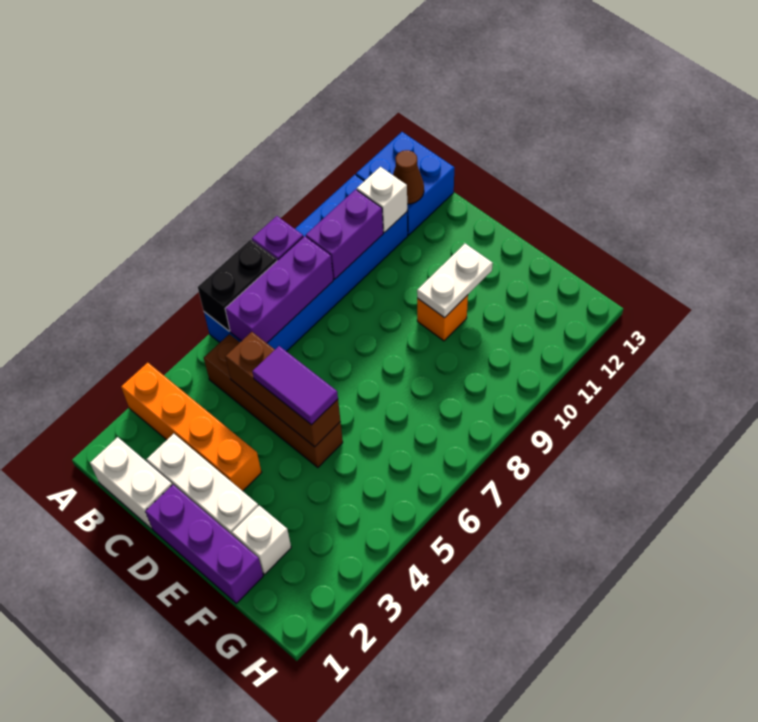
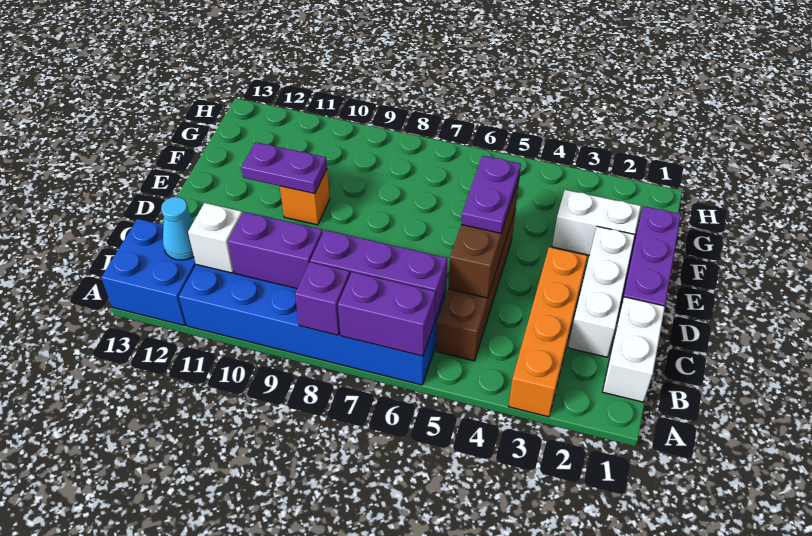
black brick A6:A7 level 2 -> purple brick A6:A7 level 2
brown cone B12 level 2 -> cyan cone B12 level 2
purple tile D5:E5 level 3 -> purple plate D5:E5 level 3
white plate E10:E11 level 2 -> purple plate E10:E11 level 2
white brick F2 level 1 -> white brick F2:F3 level 1

